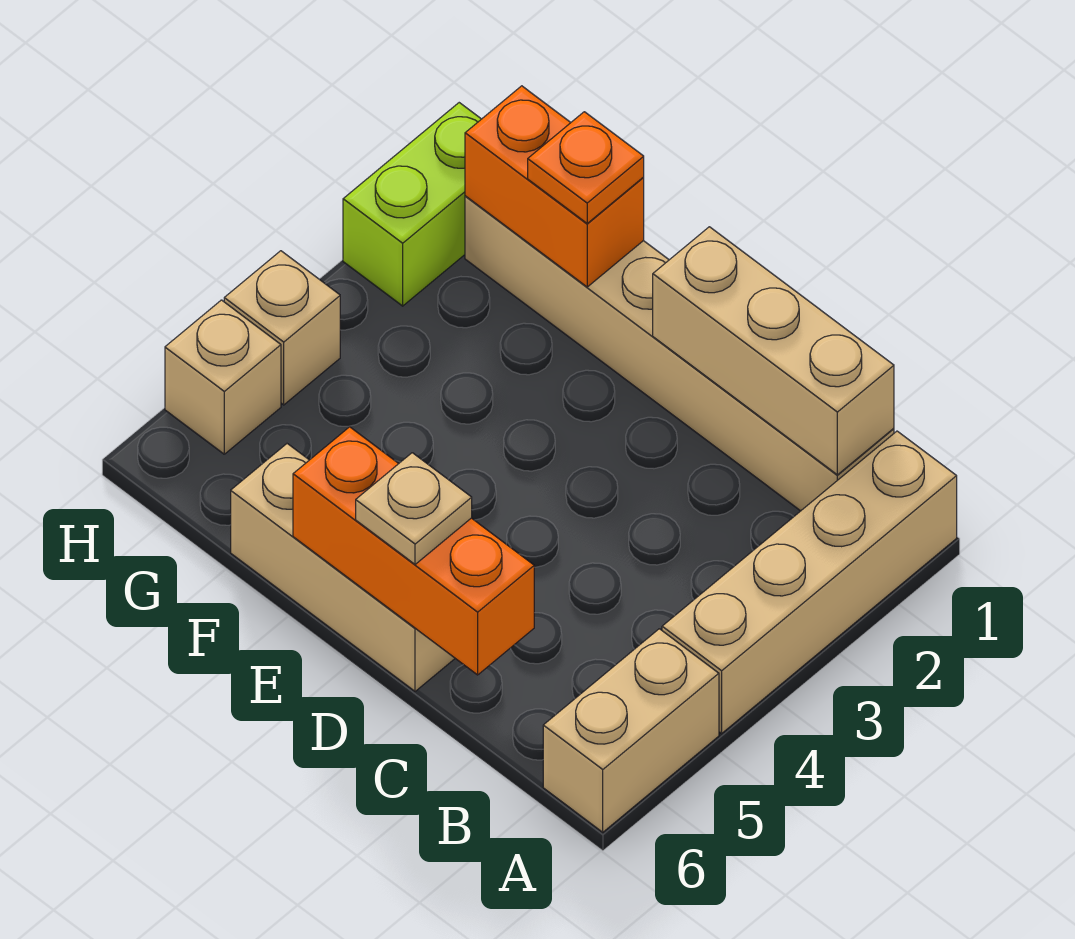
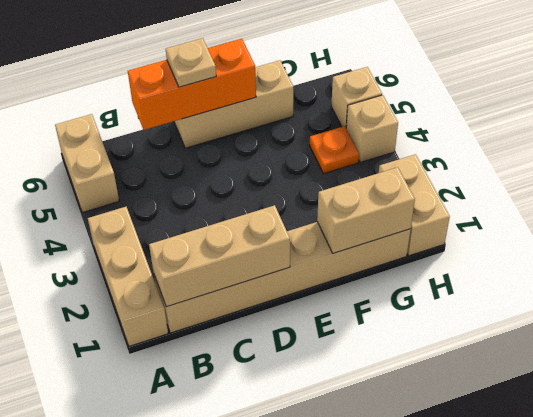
tan brick A1:A4 level 1 -> tan brick A1:A3 level 1
orange brick F1:G1 level 2 -> tan brick F1:G1 level 2
orange plate F1 level 3 -> orange plate G4 level 1
lime brick H1:H2 level 1 -> tan brick H1:H2 level 1

